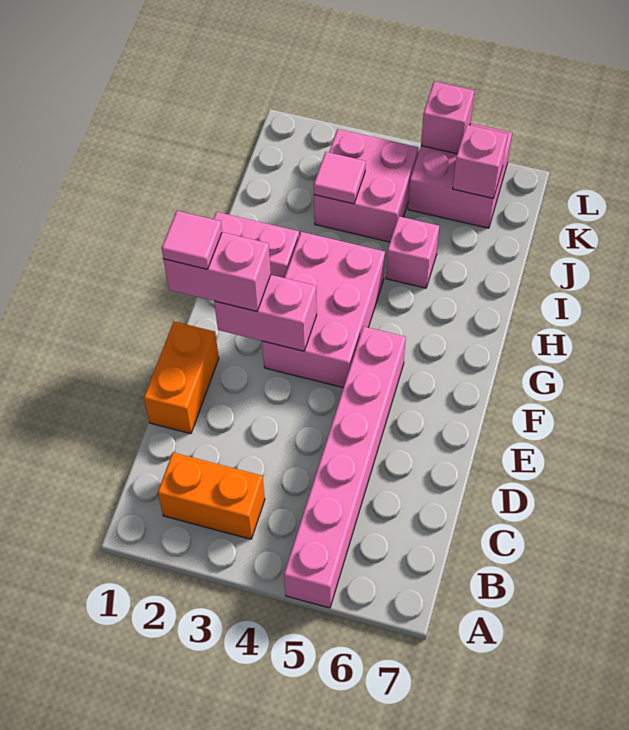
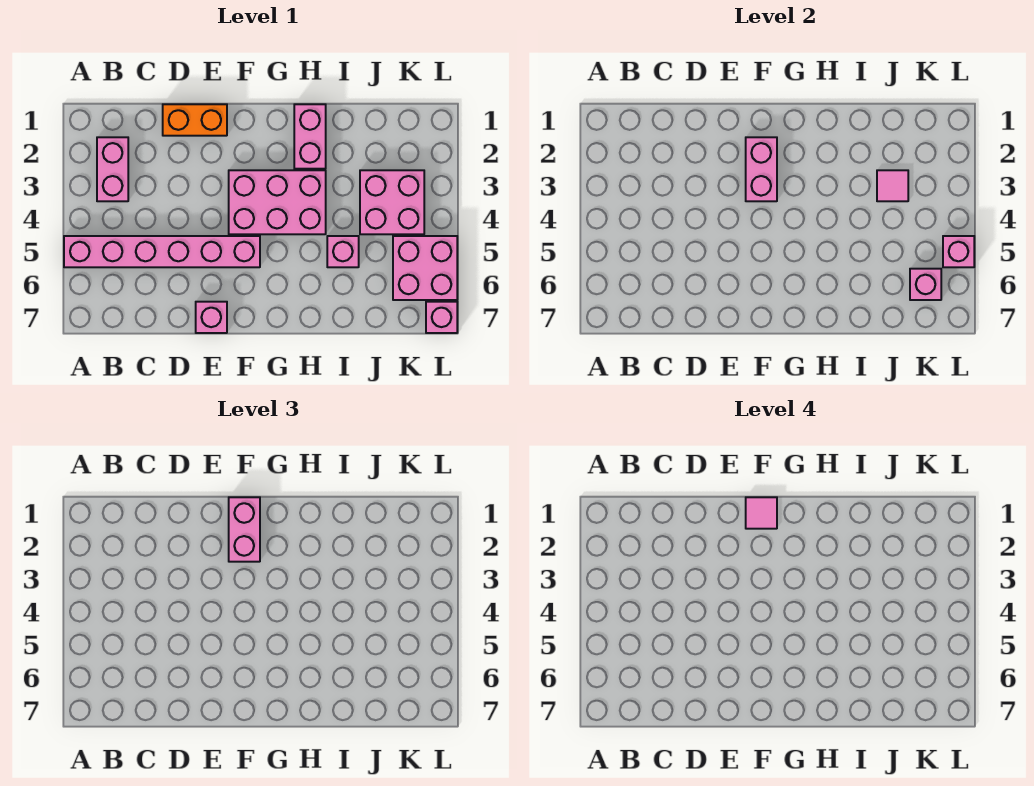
orange brick B2:B3 level 1 -> pink brick B2:B3 level 1
none -> pink brick E7 level 1
none -> pink brick L7 level 1

